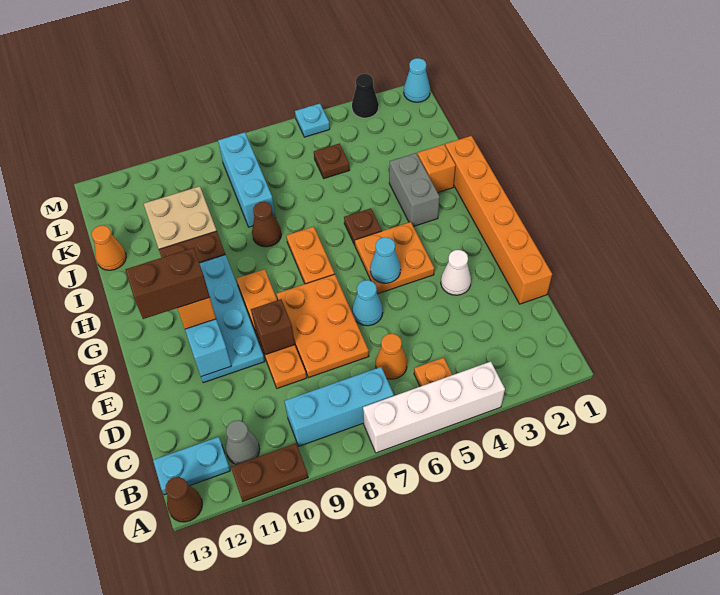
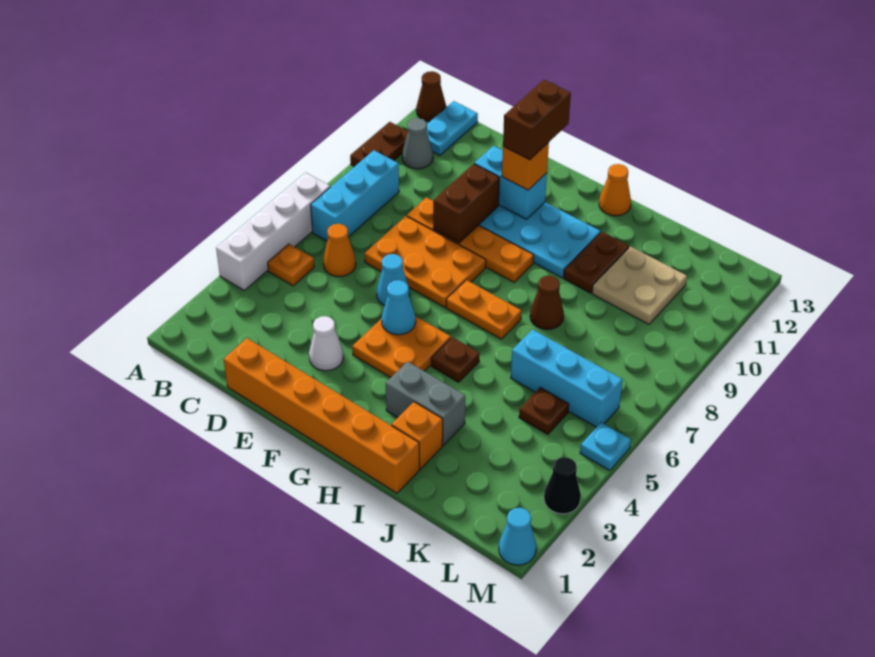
brown brick E9 level 2 -> brown brick E9:E10 level 2
cyan brick J8:L8 level 1 -> cyan brick J6:L6 level 1
orange cone J13 level 1 -> orange cone H13 level 1

